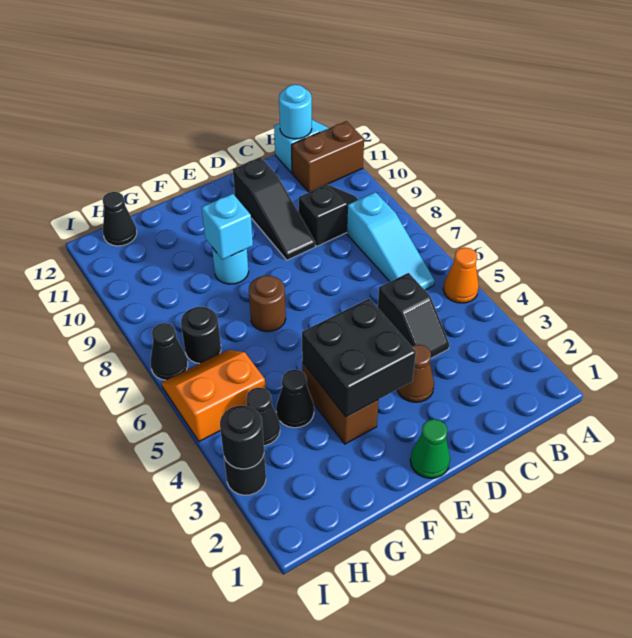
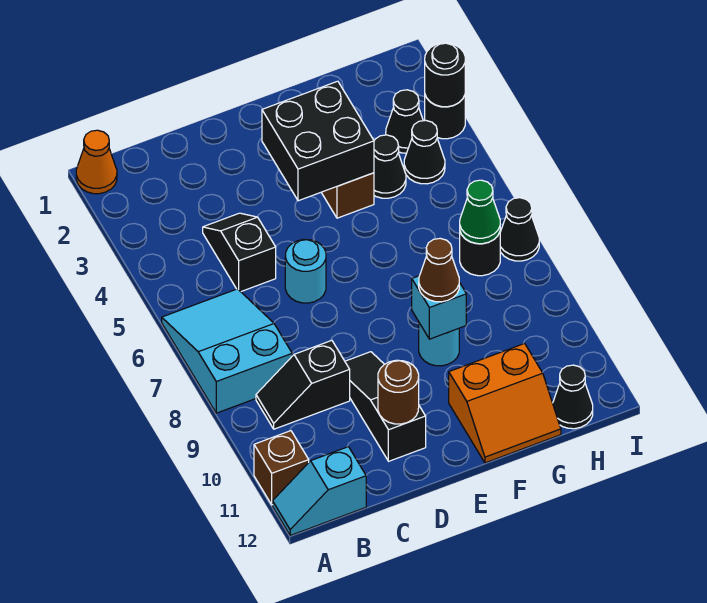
orange cone A5 level 1 -> orange cone A1 level 1
brown brick A11:B11 level 1 -> brown brick A11 level 1
cyan slope B6:B8 level 1 top 8 -> cyan slope A6:B8 level 1 top 8
cyan round brick B12 level 2 -> cyan round brick D6 level 1
brown cone D3 level 1 -> brown cone F9 level 3
green cone E1 level 1 -> green cone H7 level 2
brown round brick F7 level 1 -> brown round brick D11 level 2
none -> black cone H3 level 1
orange slope H5:I6 level 1 top 5 -> orange slope F11:G12 level 1 top 11

